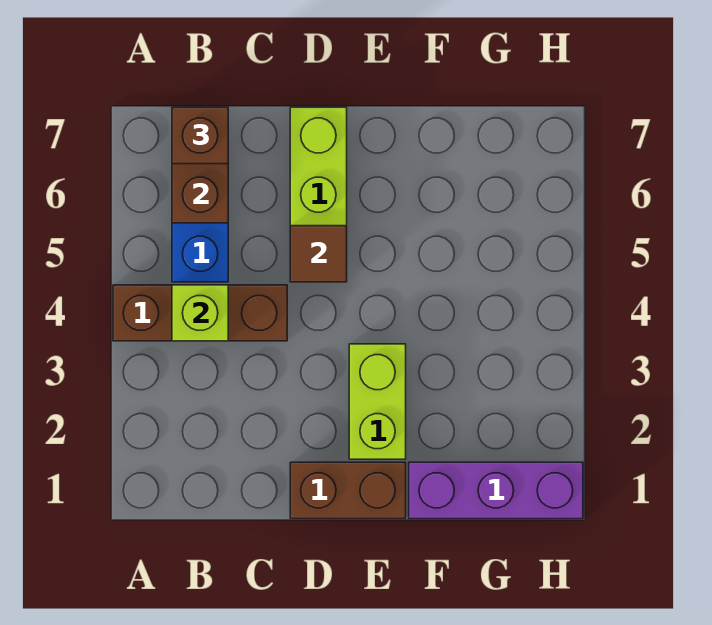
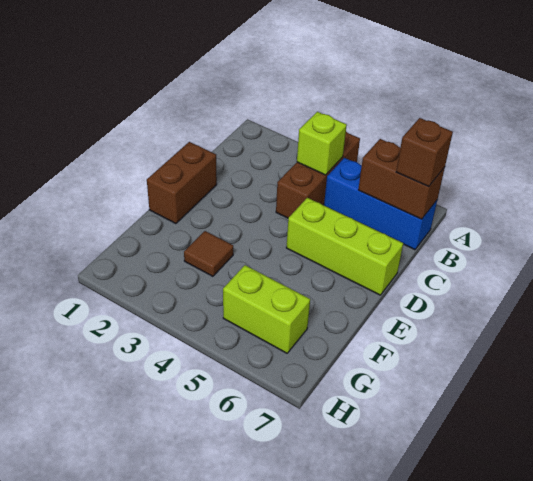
brown tile D5 level 2 -> brown tile F3 level 1
lime brick E2:E3 level 1 -> lime brick G5:G6 level 1
purple brick F1:H1 level 1 -> none

